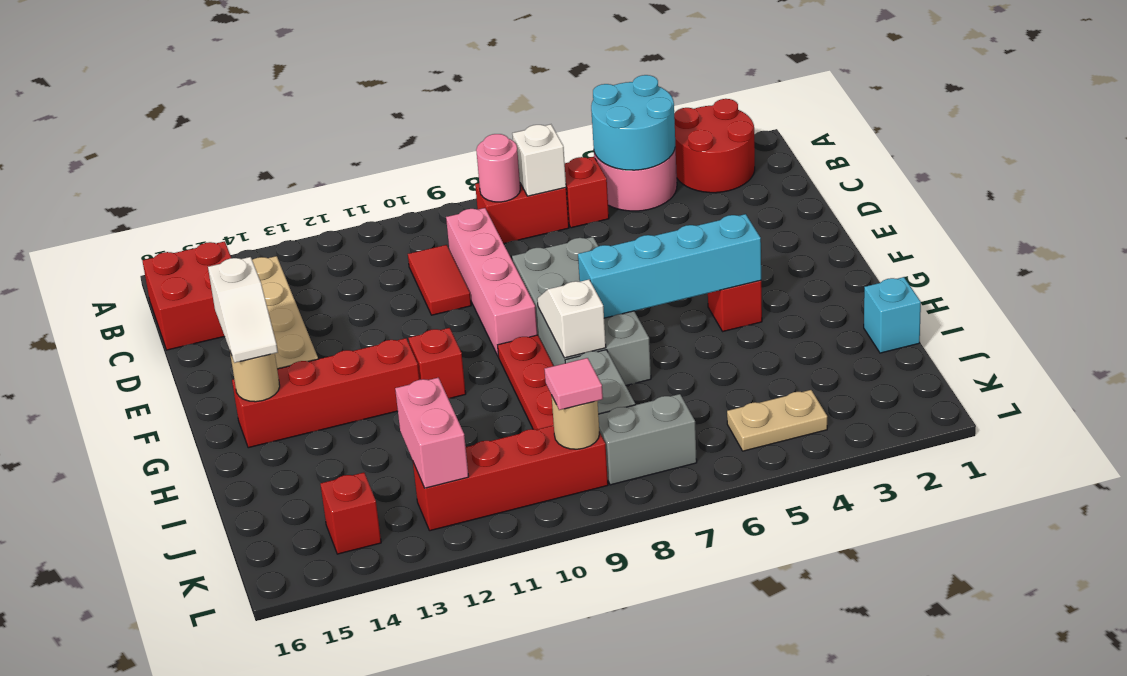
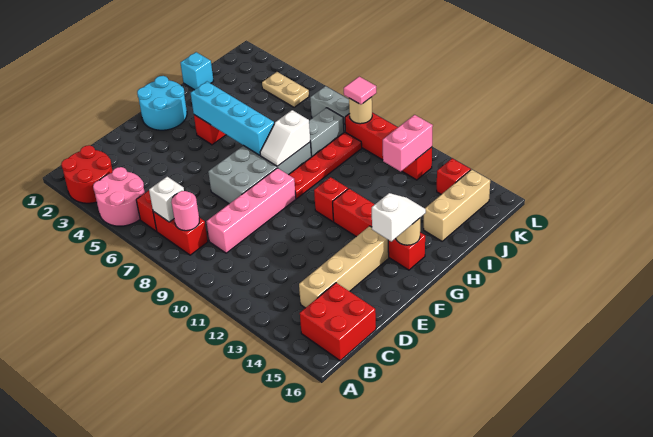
cyan round brick A4:B5 level 2 -> cyan round brick F1:G2 level 1
red tile C10:D10 level 1 -> none
none -> tan brick I15:K15 level 1

